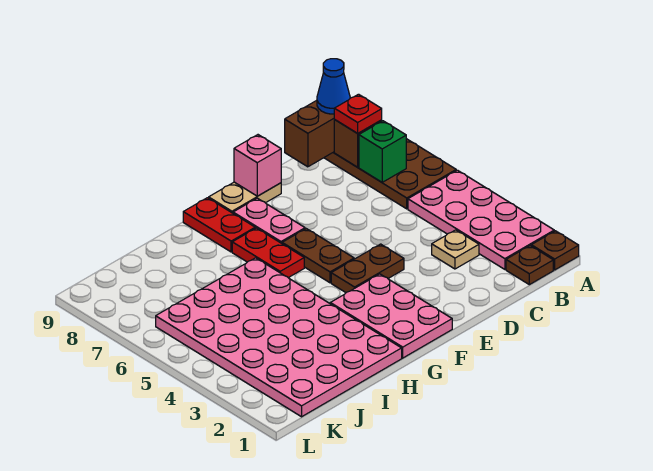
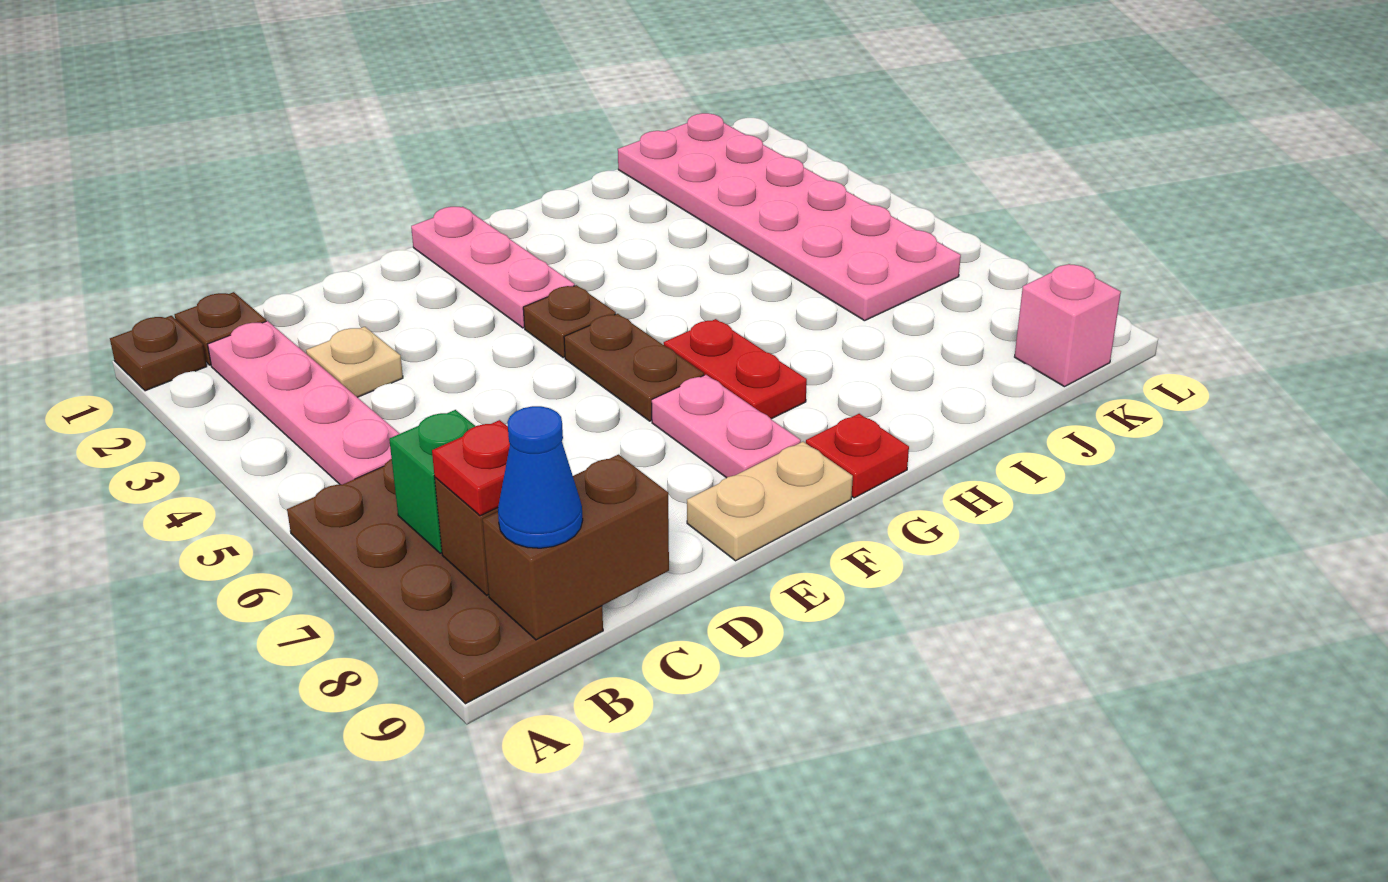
pink plate A2:B5 level 1 -> pink plate B2:B5 level 1
brown plate E4:F4 level 1 -> brown plate F4 level 1
pink brick E9 level 2 -> pink brick K9 level 1
pink plate F1:G3 level 1 -> pink plate F1:F3 level 1
red plate G8:G9 level 1 -> red plate G9 level 1
pink plate H1:K6 level 1 -> pink plate J1:K6 level 1

